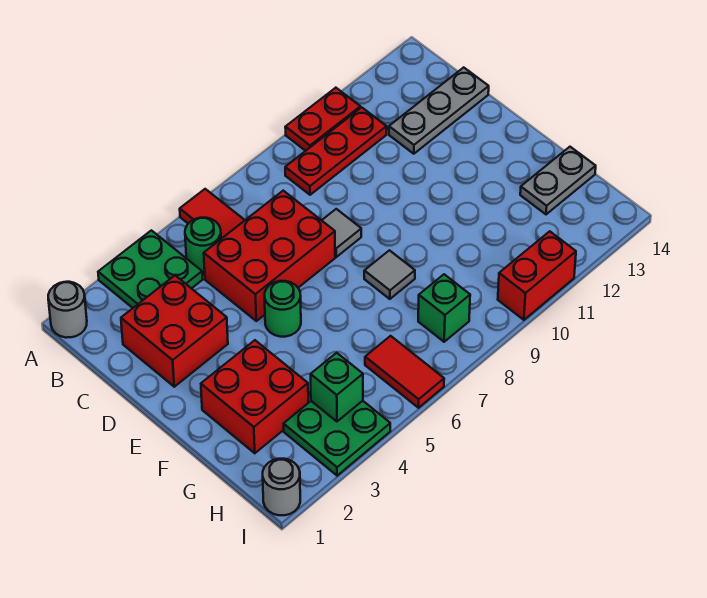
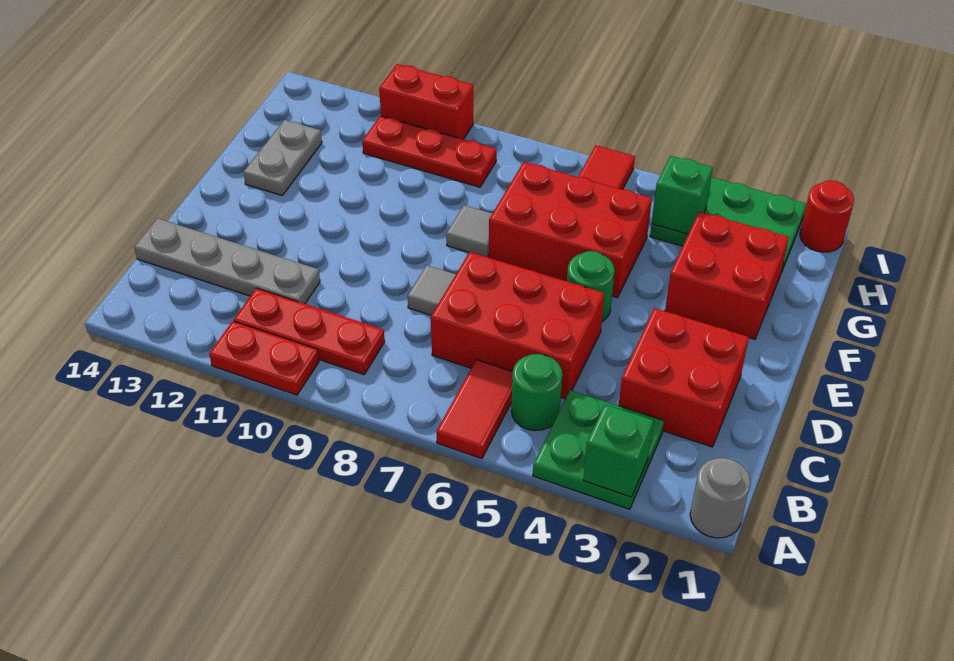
grey plate C12:C14 level 1 -> grey plate C11:C14 level 1
none -> red brick F5:G7 level 1
grey plate G13:G14 level 1 -> grey plate F13:G13 level 1
green plate H3:I4 level 1 -> green plate H2:I4 level 1
green brick H8 level 1 -> green brick A3 level 2
none -> red plate H9:H11 level 1
grey round brick I1 level 1 -> red round brick I1 level 1

